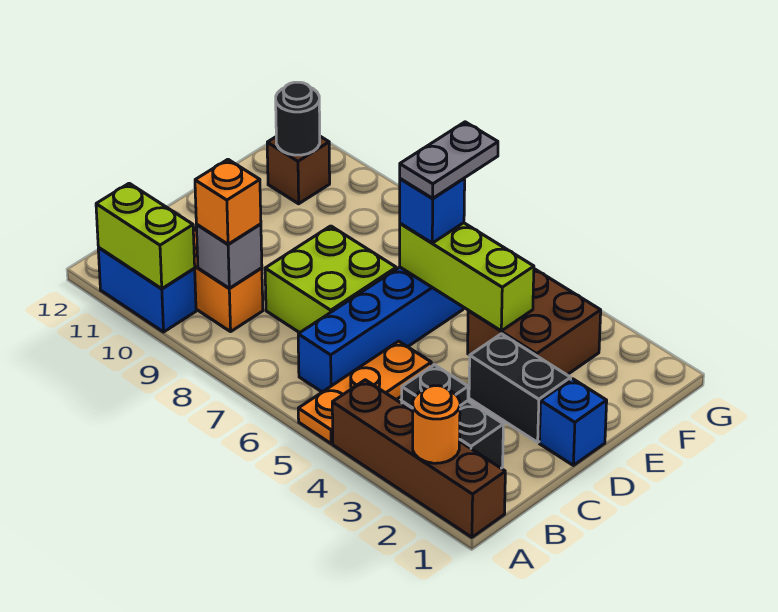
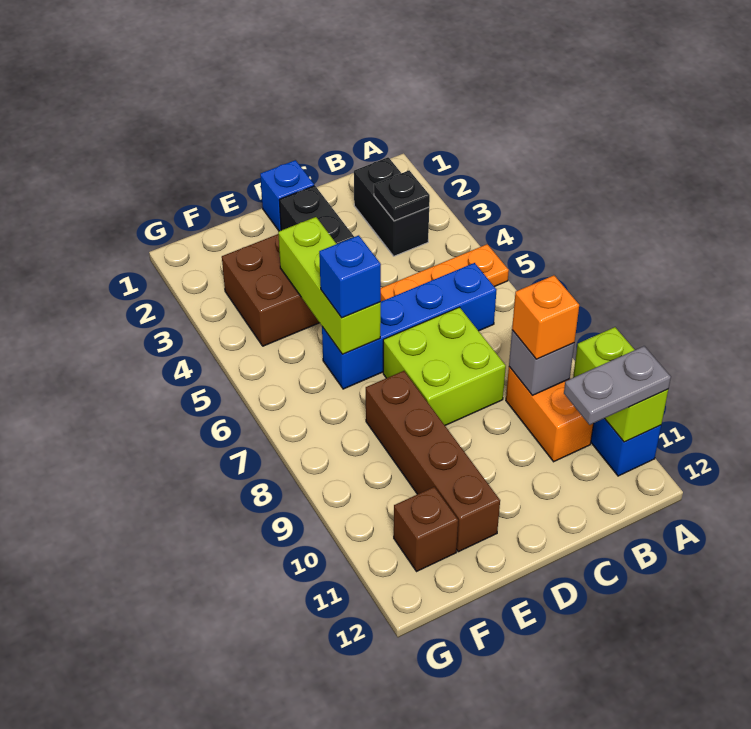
brown brick A1:A4 level 1 -> brown brick E8:E11 level 1
orange round brick A2 level 2 -> none
grey plate E6:F6 level 4 -> grey plate A11:B11 level 3
black round brick F11 level 2 -> none

